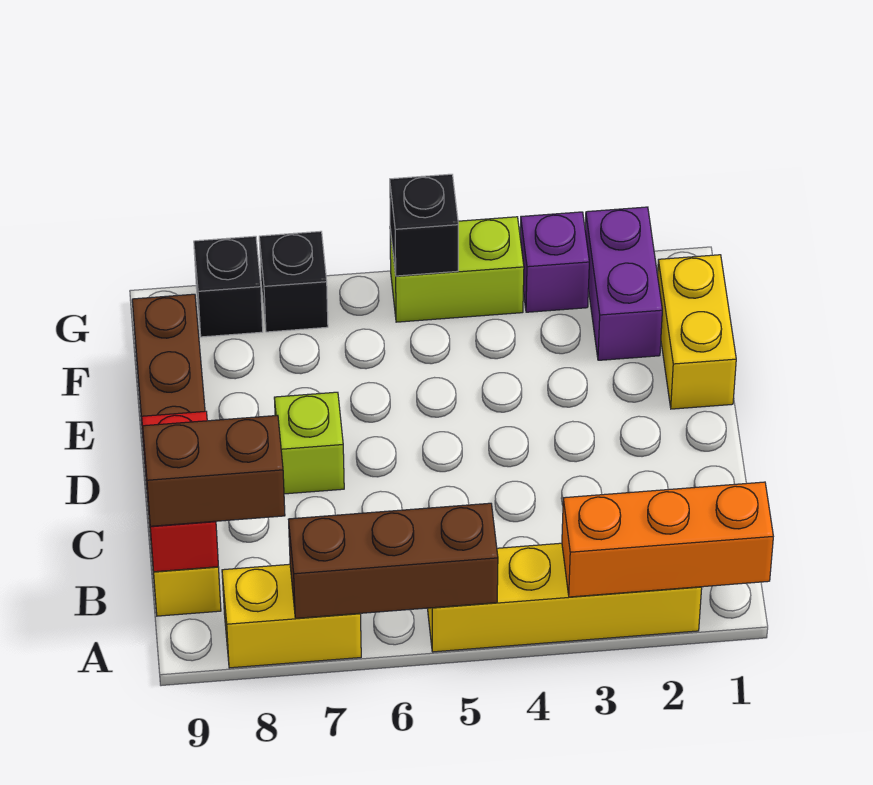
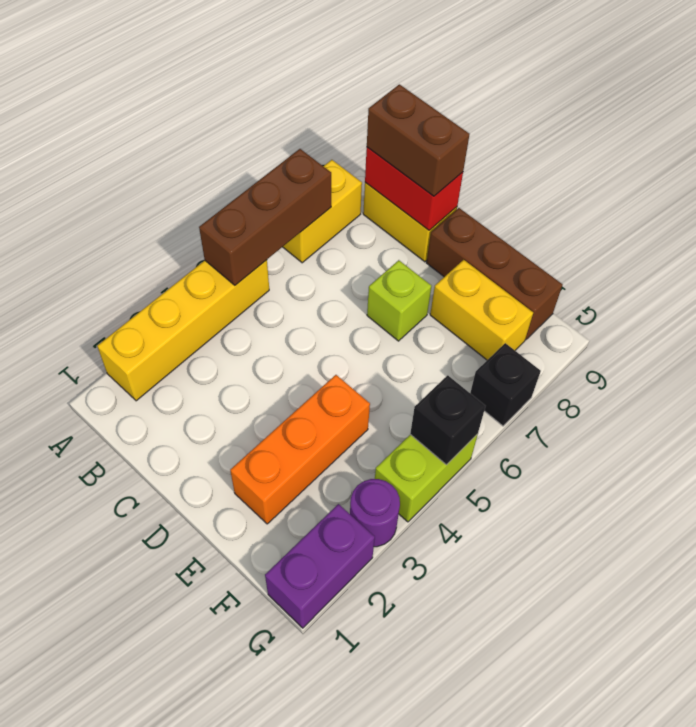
orange brick A1:A3 level 2 -> orange brick E2:E4 level 1
brown brick B8:B9 level 3 -> brown brick B9:C9 level 3
yellow brick E1:F1 level 1 -> yellow brick E8:F8 level 1
purple brick F2:G2 level 1 -> purple brick G1:G2 level 1
purple brick G3 level 1 -> purple round brick G3 level 1
black brick G8 level 1 -> none

